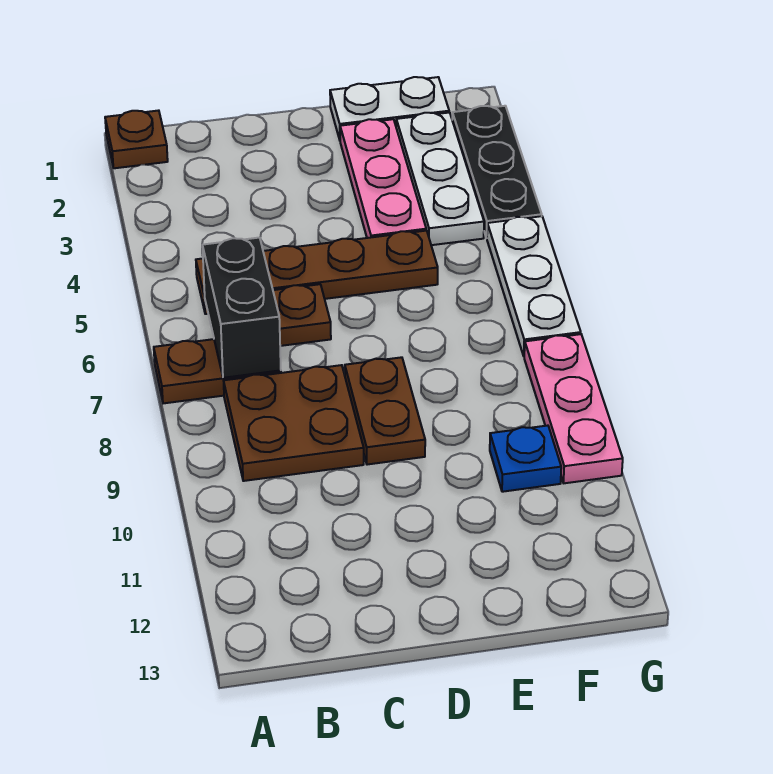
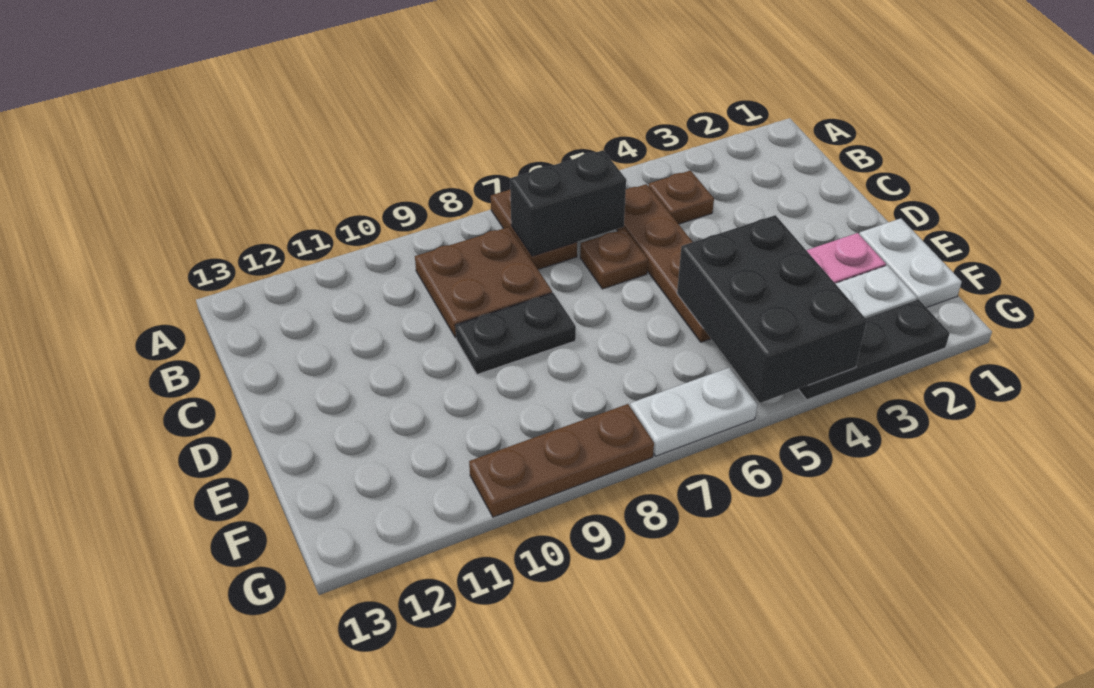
brown plate A1 level 1 -> brown plate B4 level 1
brown plate D8:D9 level 1 -> black plate D8:D9 level 1
none -> black brick E4:G5 level 2
blue plate F10 level 1 -> none
white plate G5:G7 level 1 -> white plate G6:G7 level 1
pink plate G8:G10 level 1 -> brown plate G8:G10 level 1

